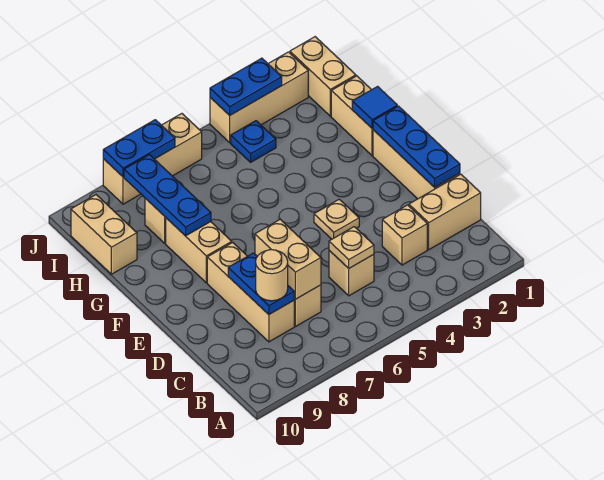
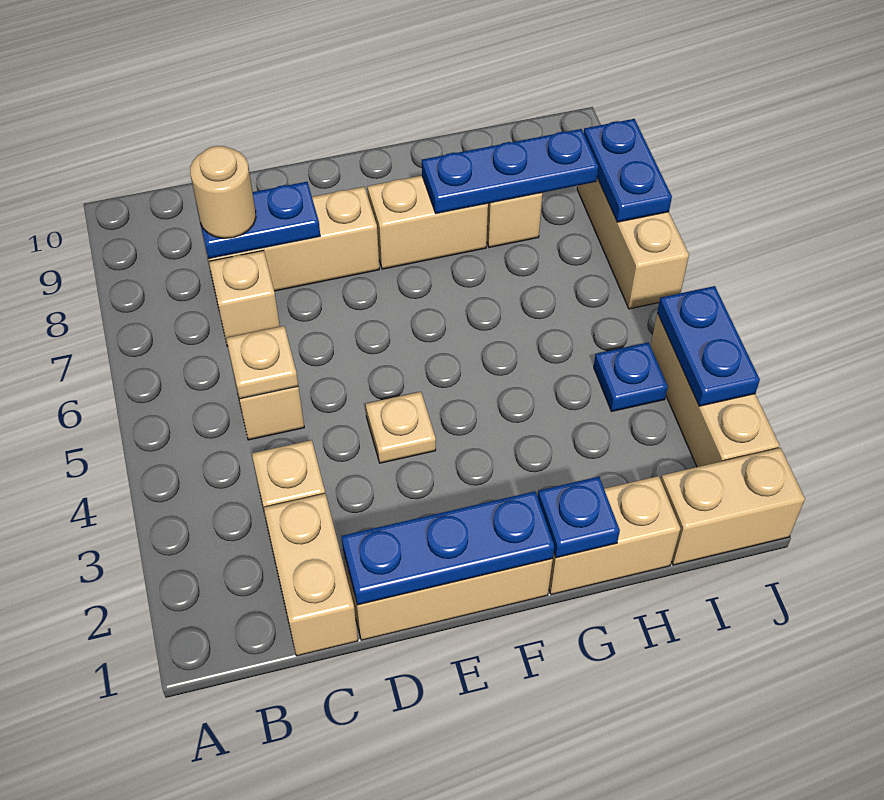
tan brick C7:D7 level 2 -> none
blue tile G1 level 2 -> blue plate G1 level 2
tan brick H10:I10 level 1 -> none

